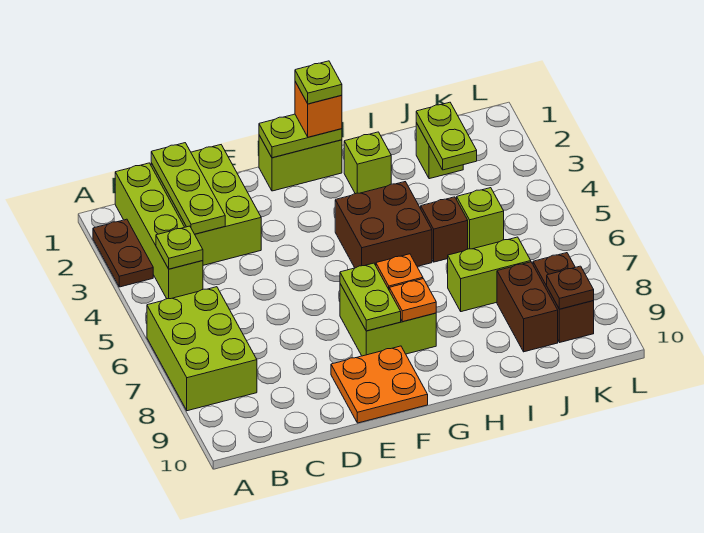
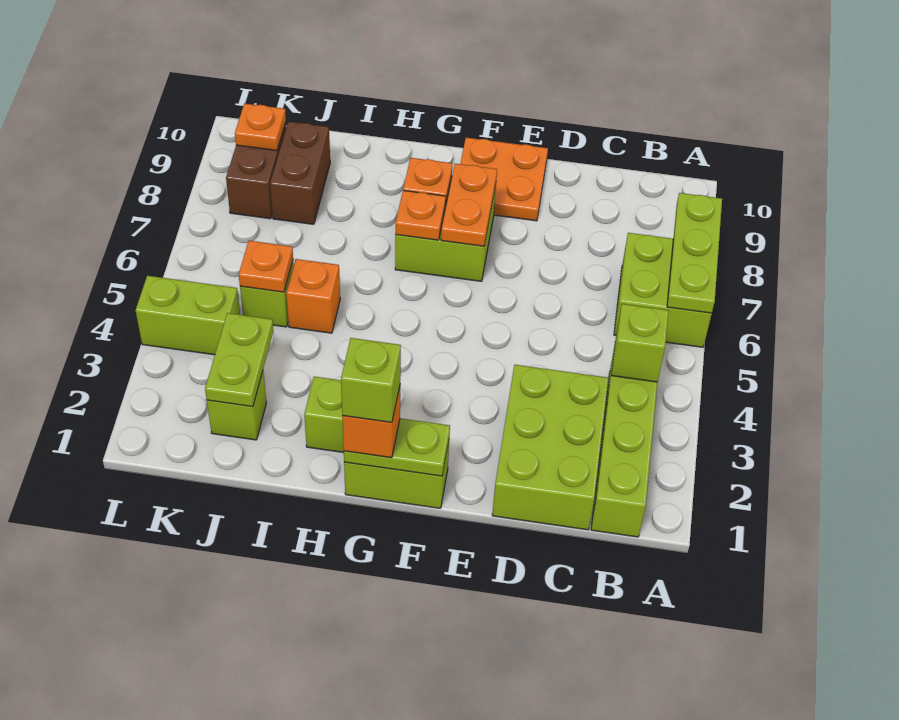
brown plate A2:A3 level 1 -> none
lime brick A6:B8 level 1 -> lime brick A6:B7 level 1
lime plate B4 level 2 -> lime brick B4 level 2
lime plate C1:C3 level 2 -> lime plate A6:A8 level 2
lime plate F7:F8 level 2 -> orange plate F7:F8 level 2
lime plate G1 level 4 -> lime brick G1 level 4
brown brick G4:H5 level 1 -> none
brown brick I5 level 1 -> orange brick I5 level 1
lime brick I7:J7 level 1 -> lime brick K4:L4 level 1
none -> orange plate J5 level 2
brown plate K9 level 2 -> orange plate K9 level 2

